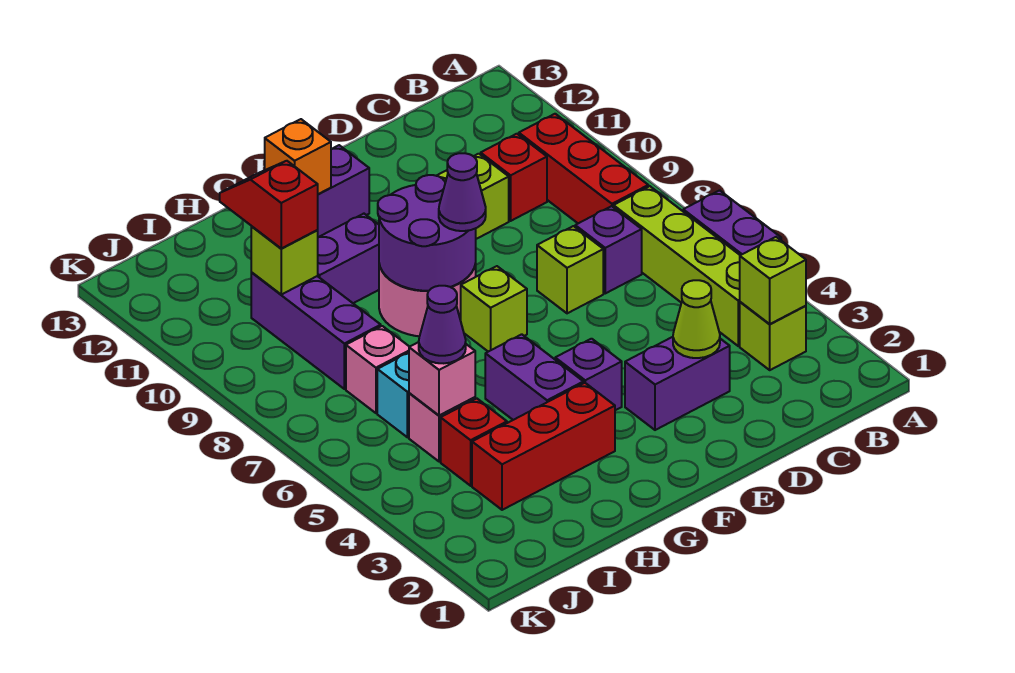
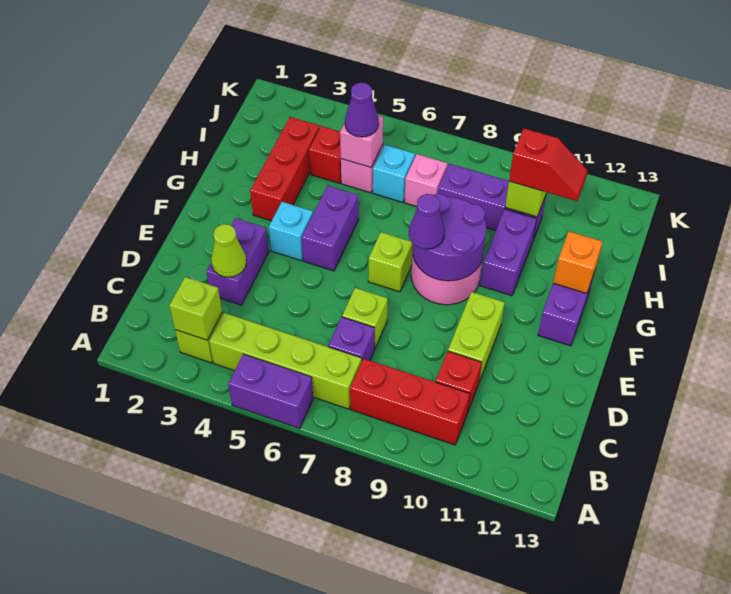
purple brick F4 level 1 -> cyan brick F4 level 1
purple brick G4:G5 level 1 -> purple brick F5:G5 level 1

